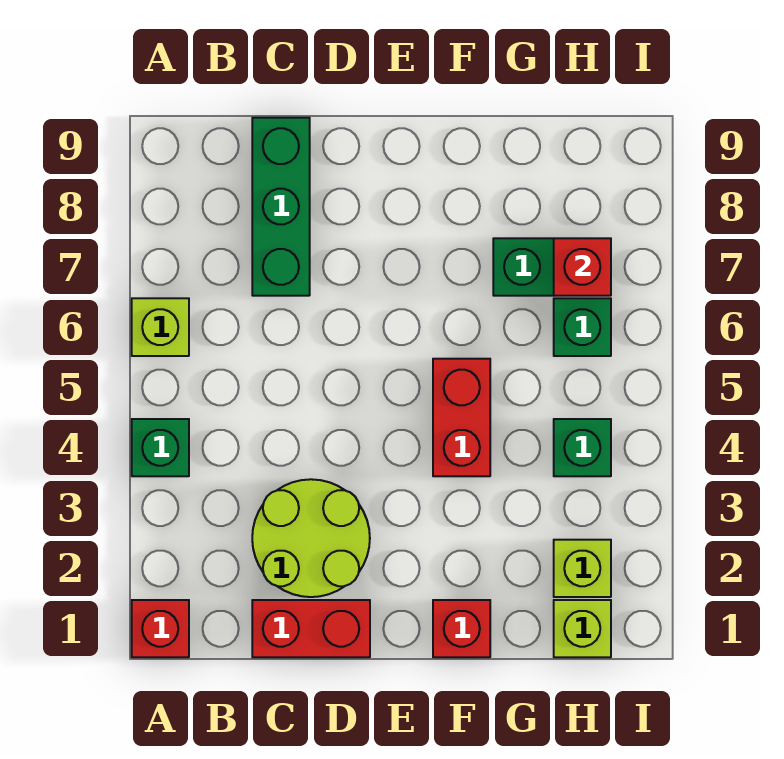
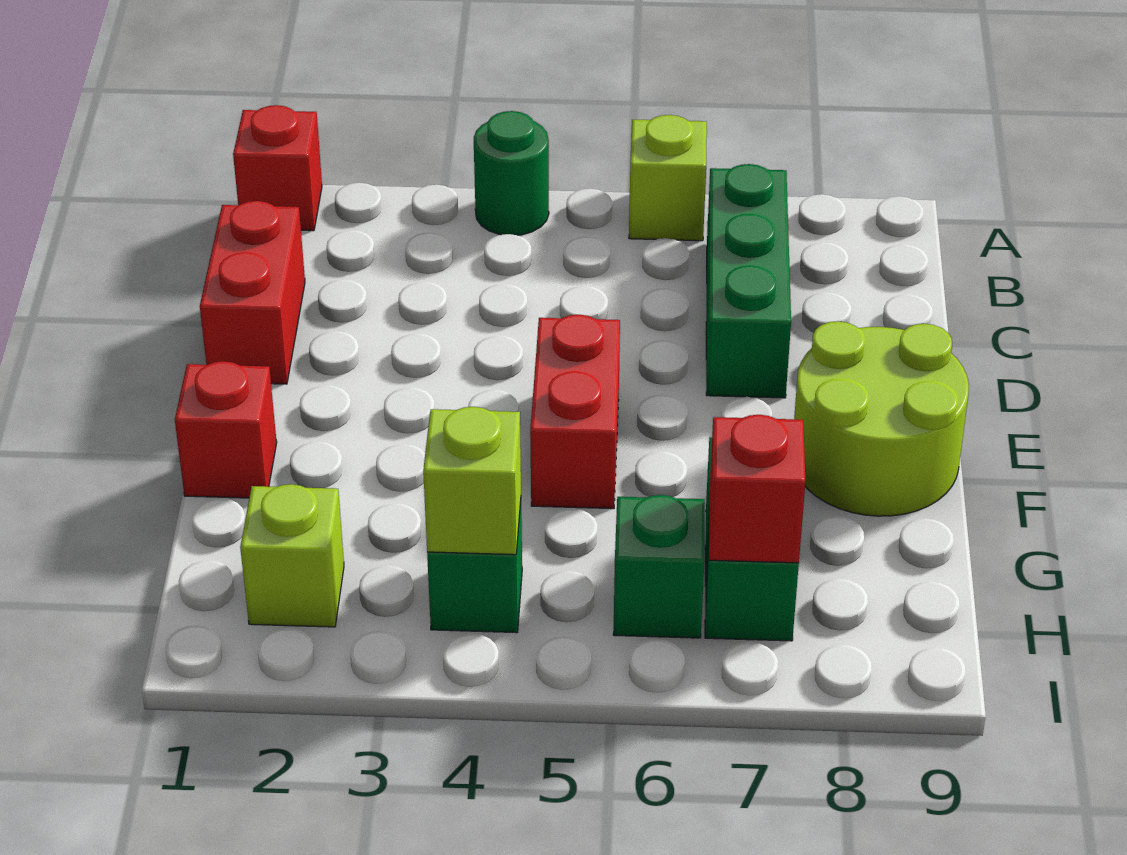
green brick A4 level 1 -> green round brick A4 level 1
lime round brick C2:D3 level 1 -> lime round brick E8:F9 level 1
green brick C7:C9 level 1 -> green brick B7:D7 level 1
red brick F4:F5 level 1 -> red brick E5:F5 level 1
lime brick H1 level 1 -> lime brick H4 level 2

